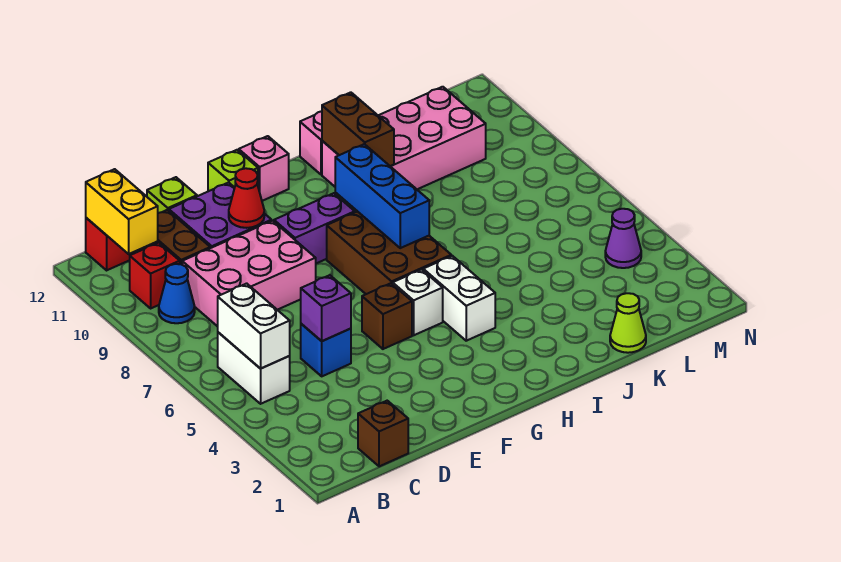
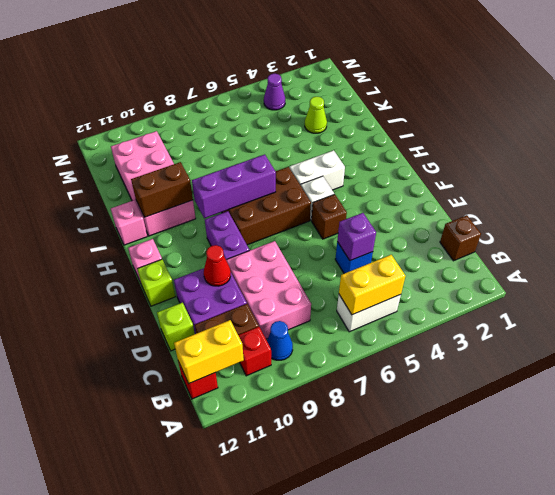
white brick B5:B6 level 2 -> yellow brick B5:B6 level 2
blue brick H7:H9 level 2 -> purple brick H7:H9 level 2
lime cone K1 level 1 -> lime cone K3 level 1

